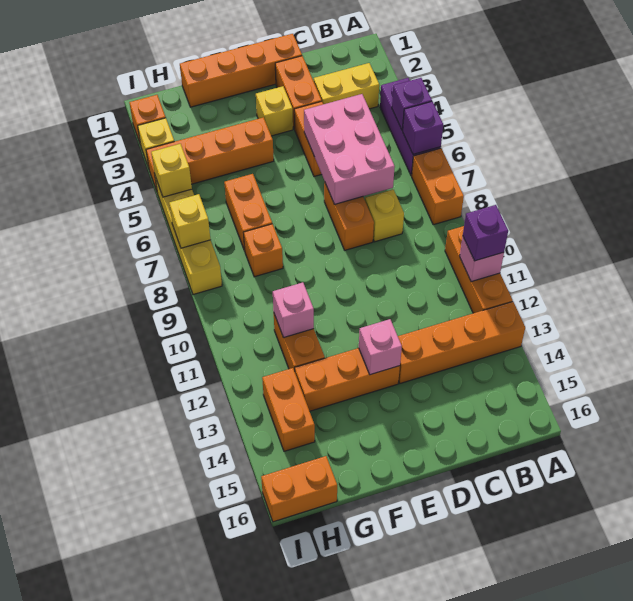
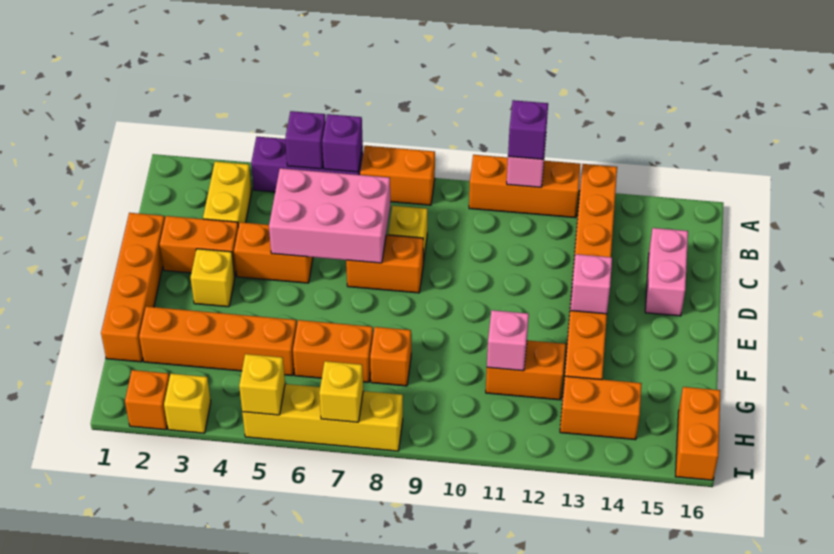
none -> pink brick C15:D15 level 1
orange brick F4:I4 level 1 -> orange brick G2:G5 level 1

